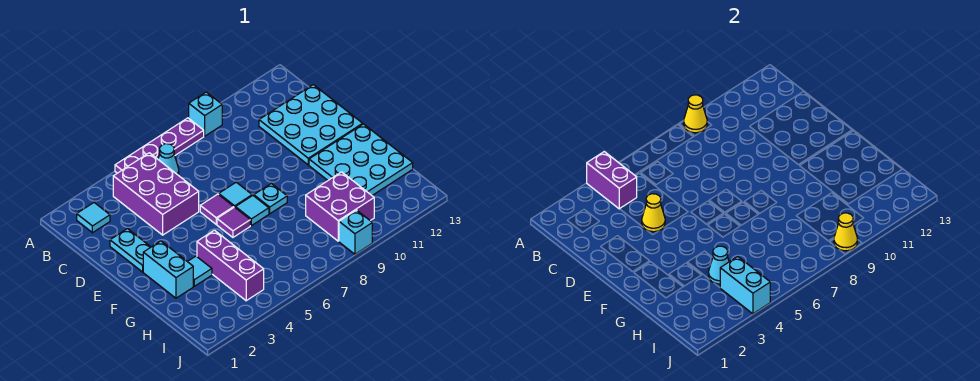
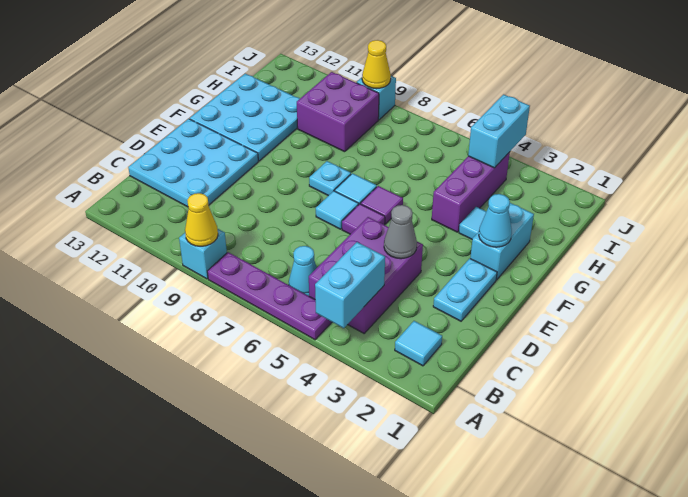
purple brick A4:B4 level 2 -> cyan brick A4:B4 level 2
yellow cone D4 level 2 -> grey cone D4 level 2
cyan cone H4 level 2 -> cyan cone F2 level 2

